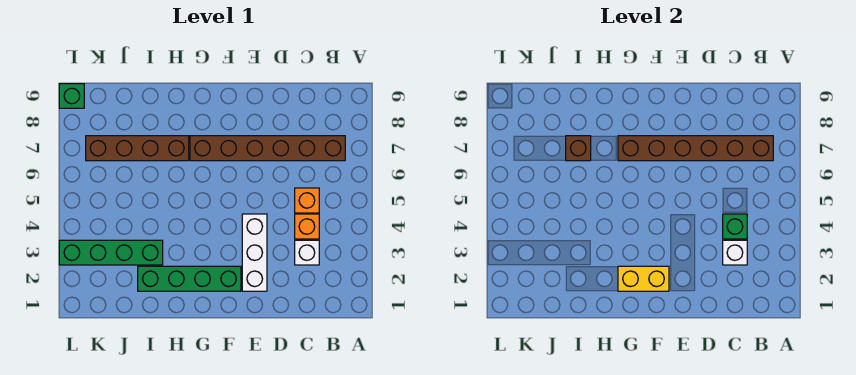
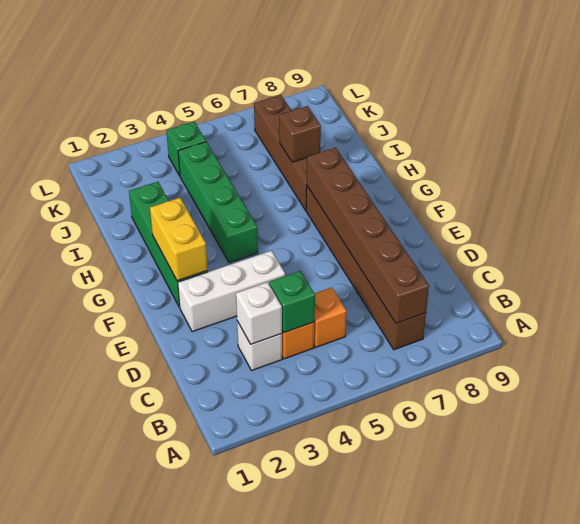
green brick I3:L3 level 1 -> green brick G4:J4 level 1
green brick L9 level 1 -> green brick K4 level 1

